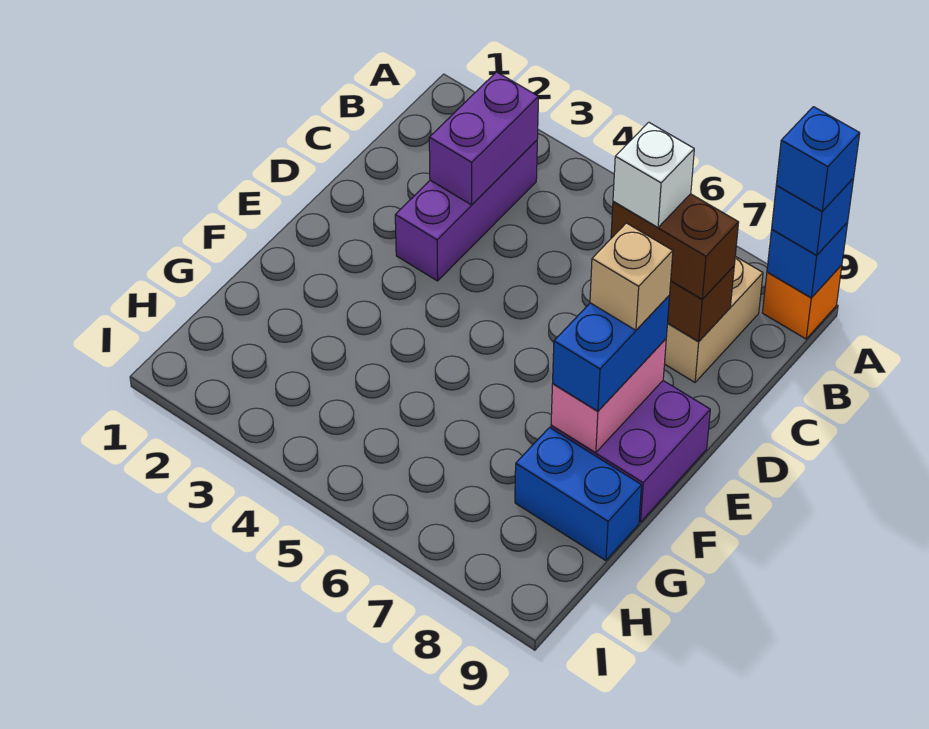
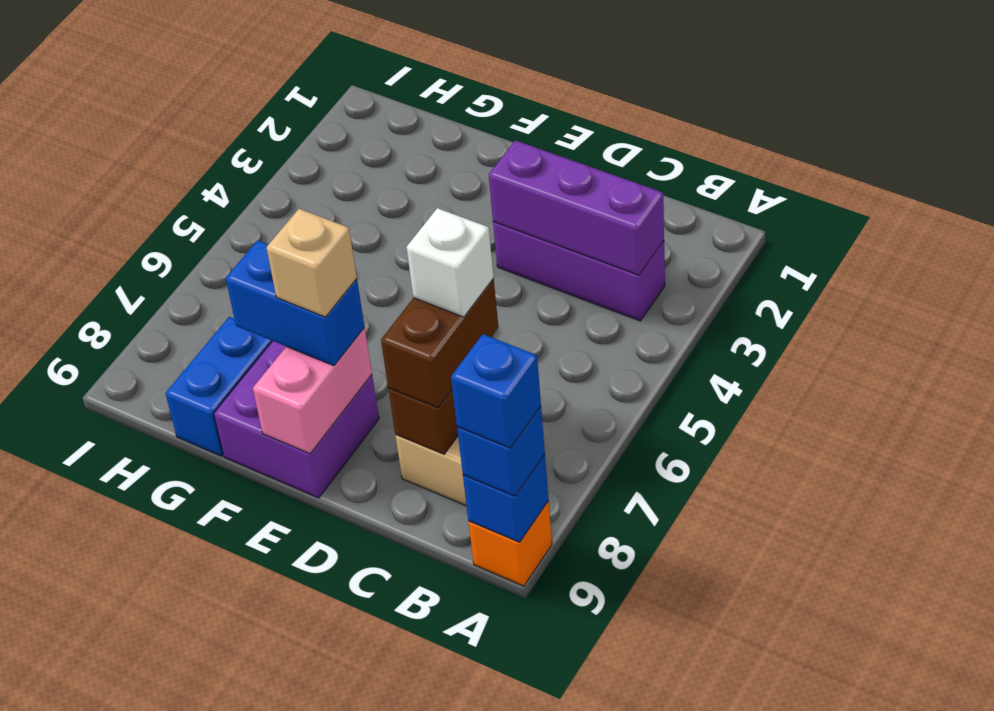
purple brick B3:C3 level 2 -> purple brick B3:D3 level 2
pink brick E8:F8 level 2 -> pink brick E8:E9 level 2

